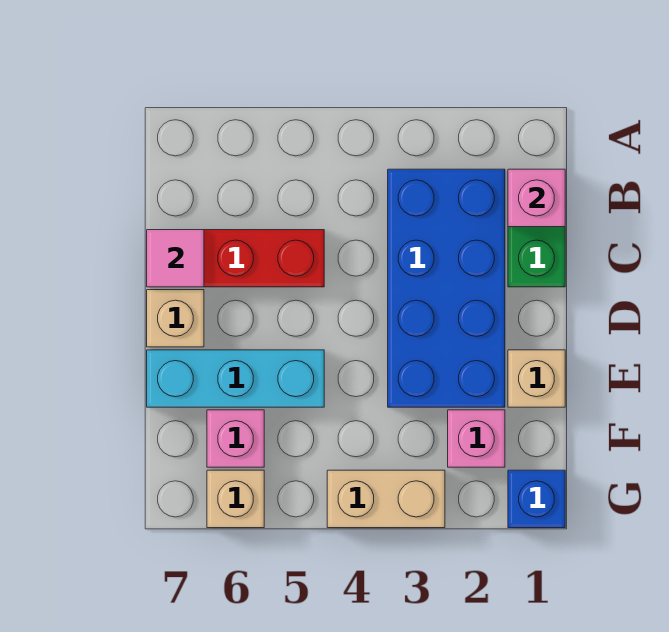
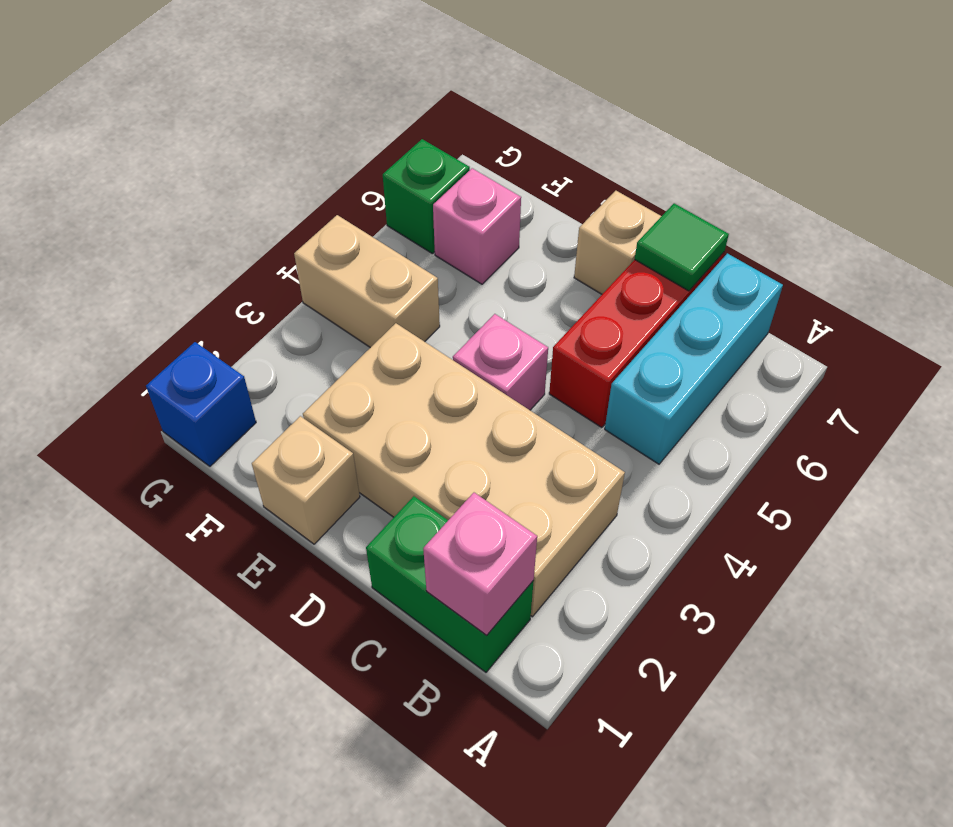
blue brick B2:E3 level 1 -> tan brick B2:E3 level 1
pink tile C7 level 2 -> green tile C7 level 2
cyan brick E5:E7 level 1 -> cyan brick B5:B7 level 1
pink brick F2 level 1 -> pink brick D4 level 1
tan brick G3:G4 level 1 -> tan brick F4:G4 level 1
tan brick G6 level 1 -> green brick G6 level 1

